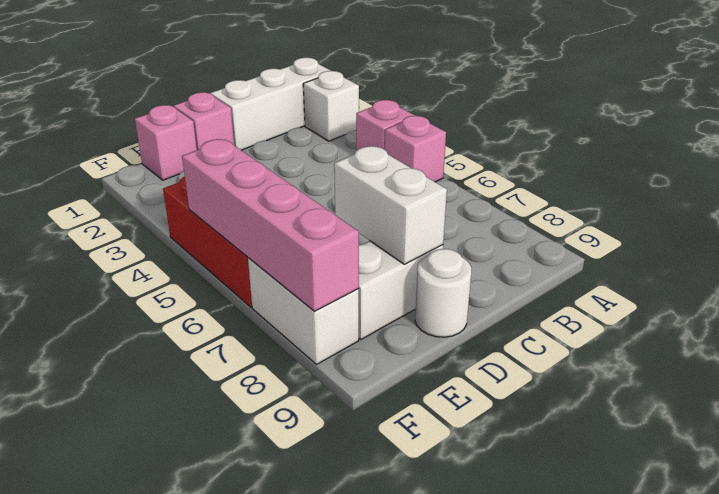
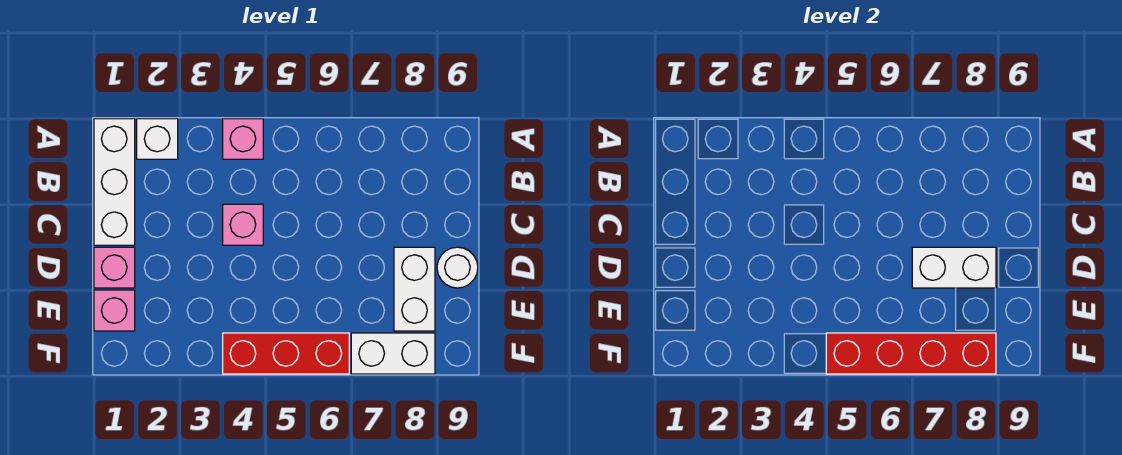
pink brick A5 level 1 -> pink brick C4 level 1
pink brick F5:F8 level 2 -> red brick F5:F8 level 2

